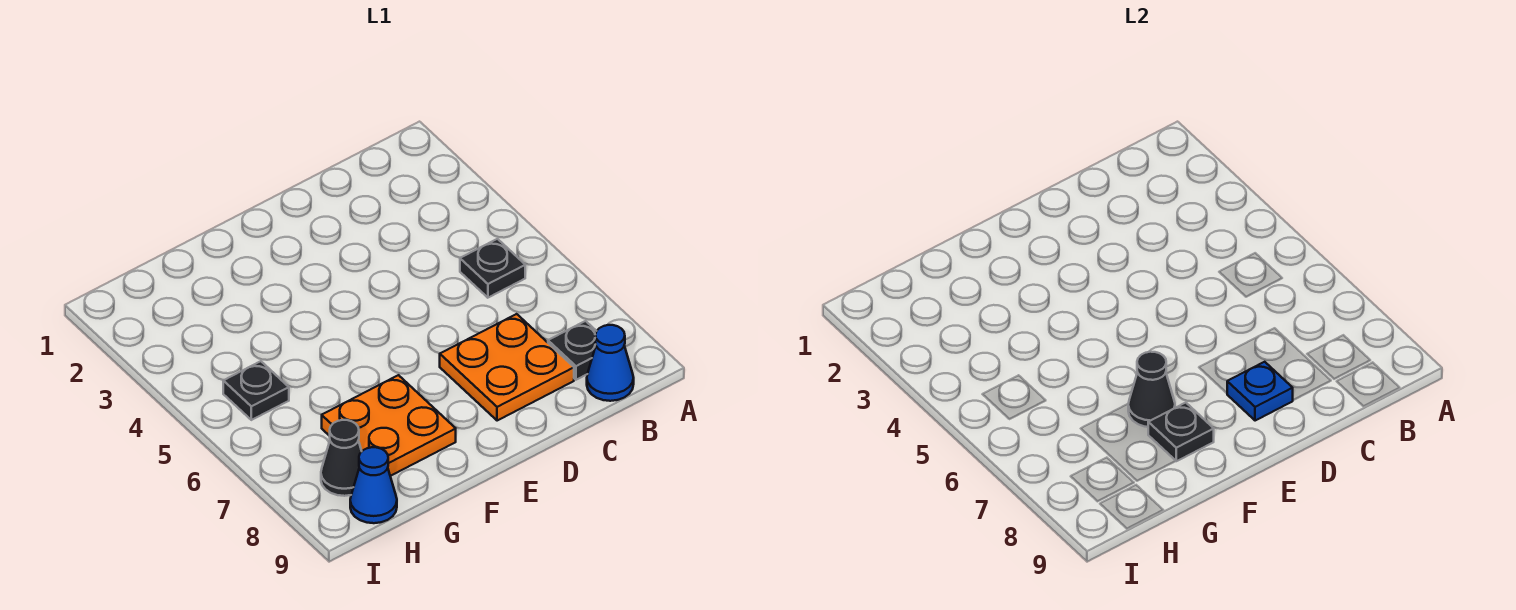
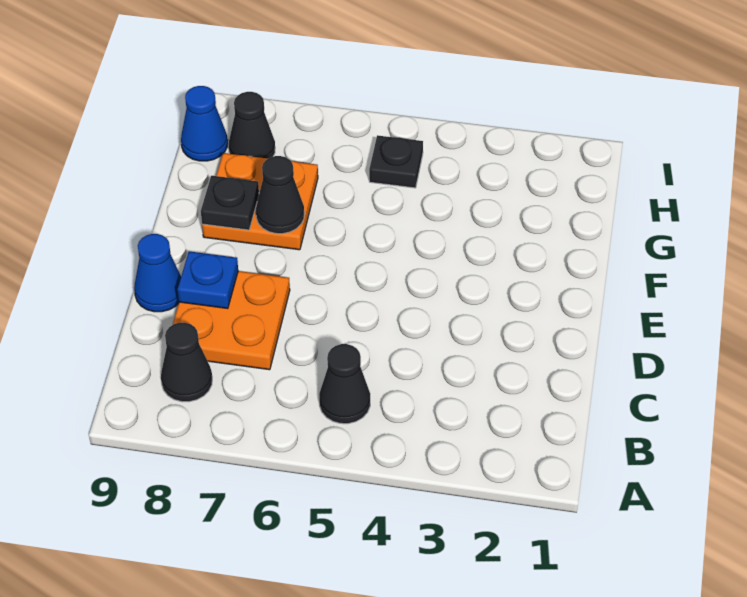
black plate B5 level 1 -> black cone B5 level 1
black plate B8 level 1 -> black cone B8 level 1
blue cone B9 level 1 -> blue cone D9 level 1

